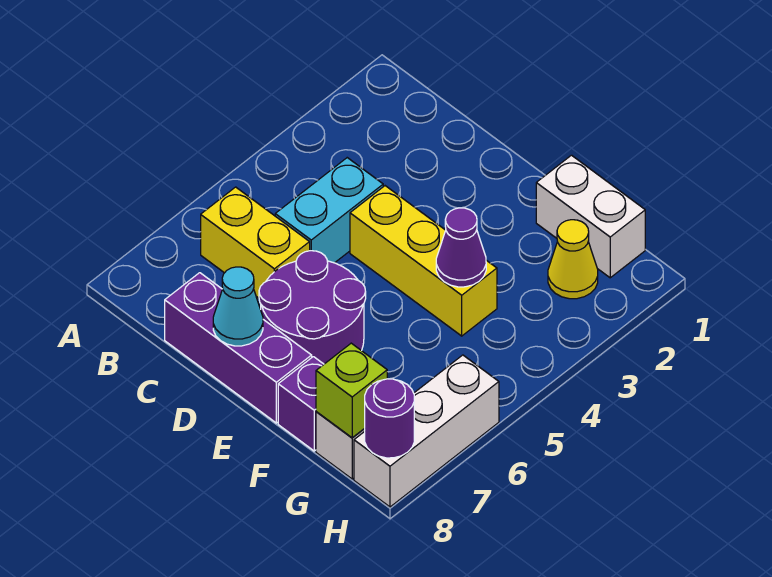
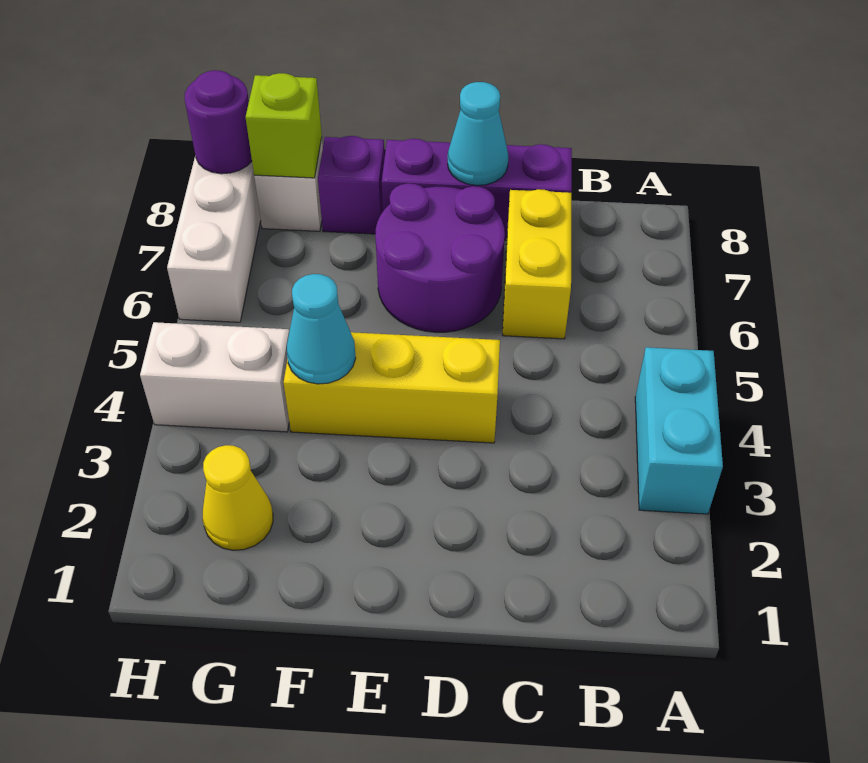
yellow brick B6:C6 level 1 -> yellow brick C6:C7 level 1
cyan brick C4:C5 level 1 -> cyan brick A3:A4 level 1
white brick F1:G1 level 1 -> white brick G4:H4 level 1
purple cone F4 level 2 -> cyan cone F4 level 2

